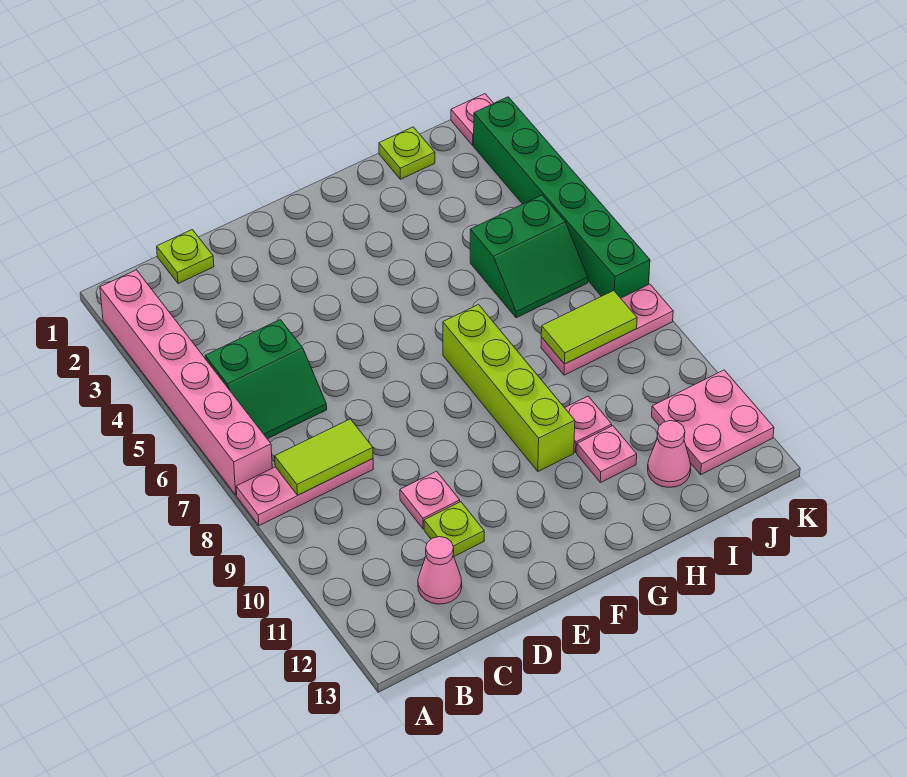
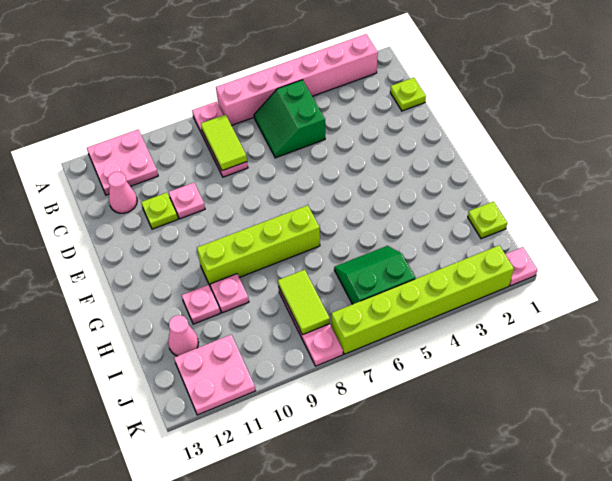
none -> pink plate A11:B12 level 1
green slope I5:J6 level 1 top 5 -> green slope I5:J6 level 1 top J
green brick K2:K7 level 1 -> lime brick K2:K7 level 1

